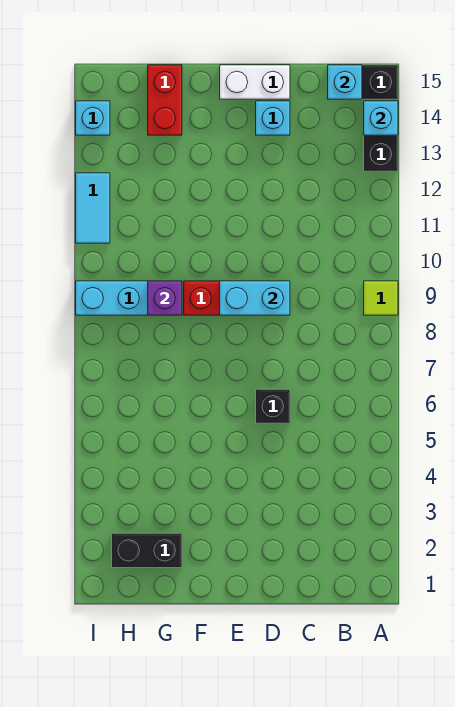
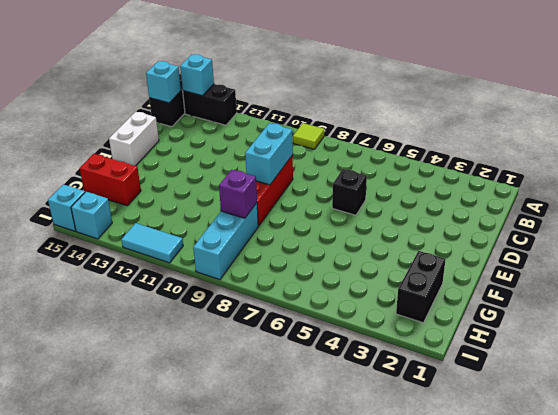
cyan brick D14 level 1 -> cyan brick I15 level 1

